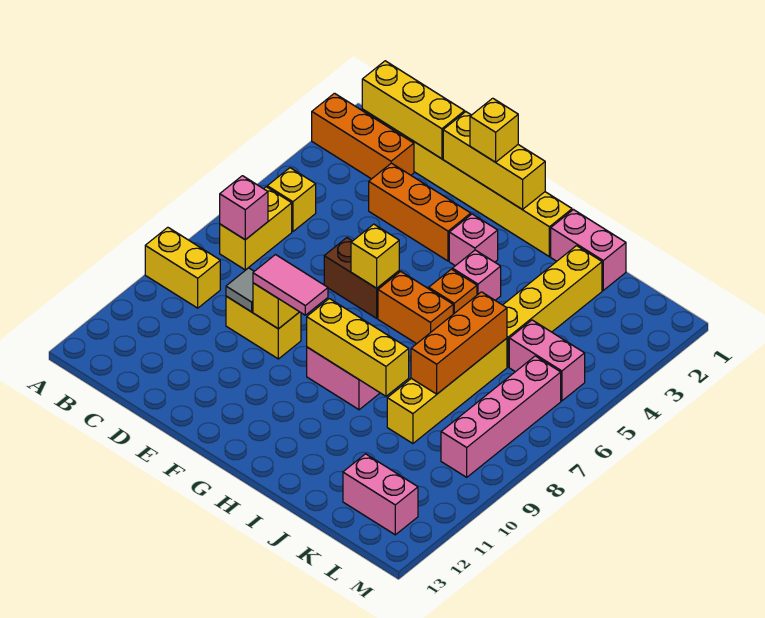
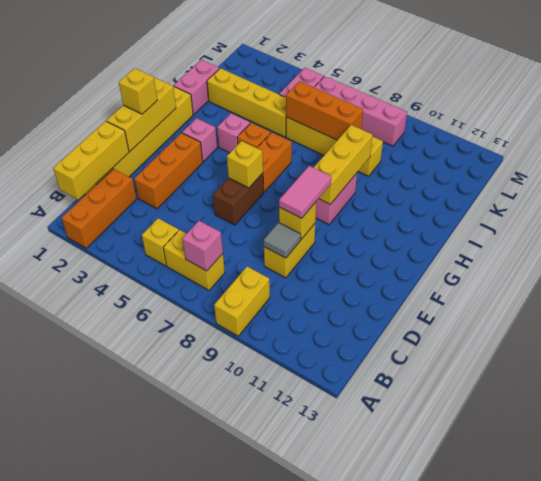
pink brick K12:L12 level 1 -> none

